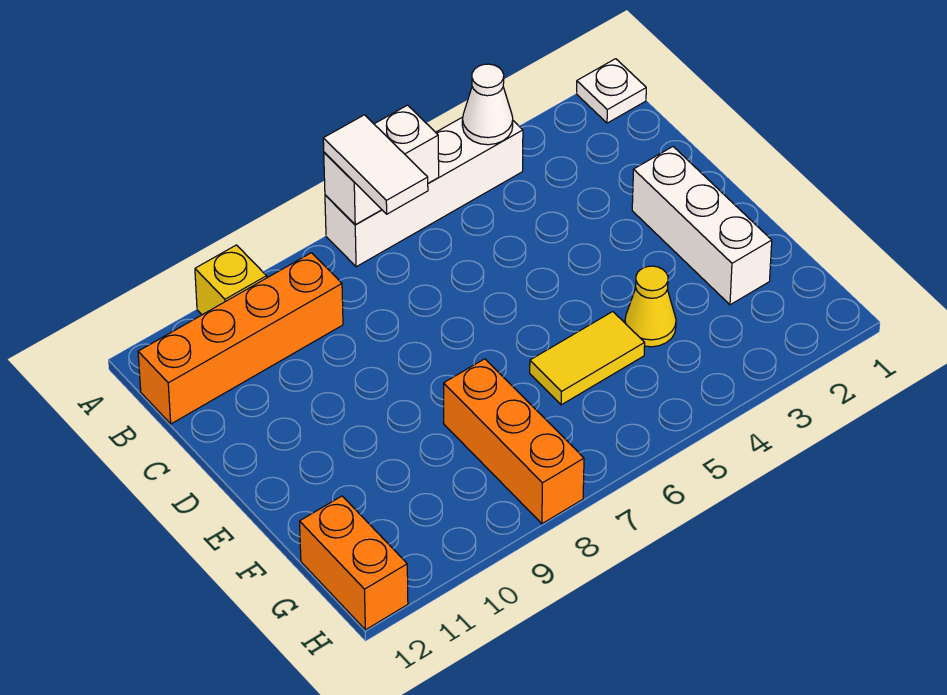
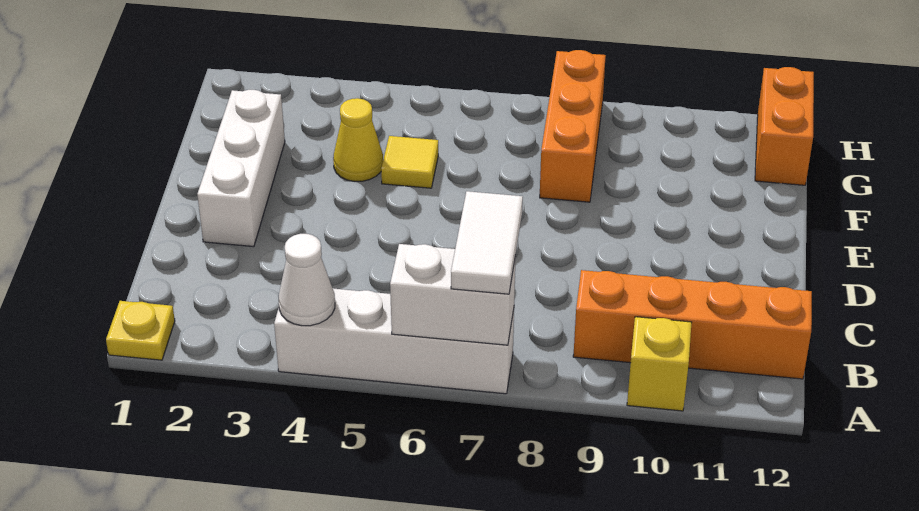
white plate A1 level 1 -> yellow plate A1 level 1
yellow tile F5:F6 level 1 -> yellow tile F5 level 1

